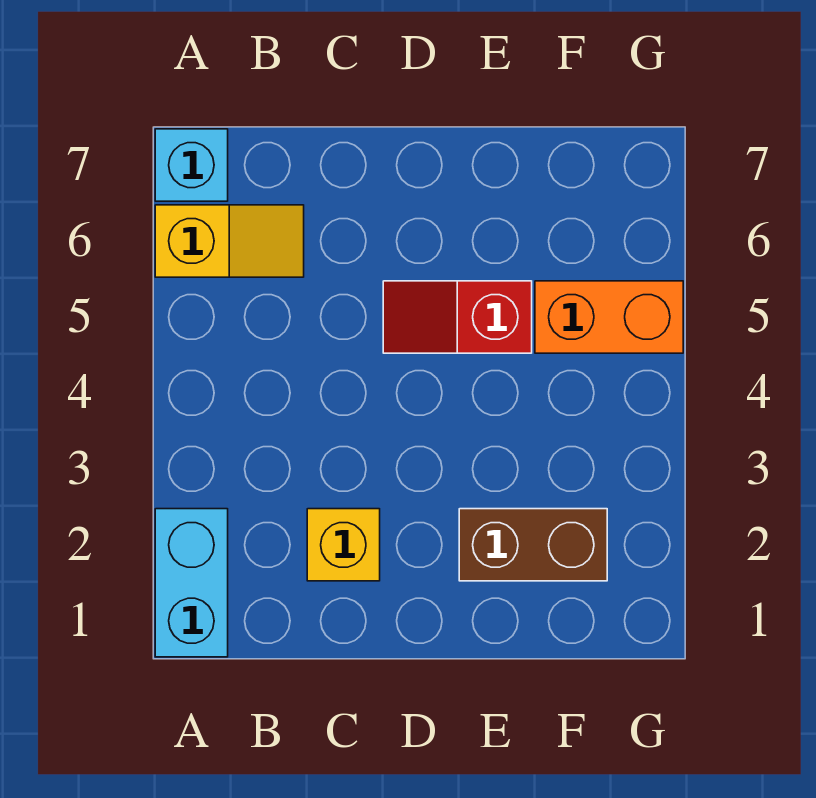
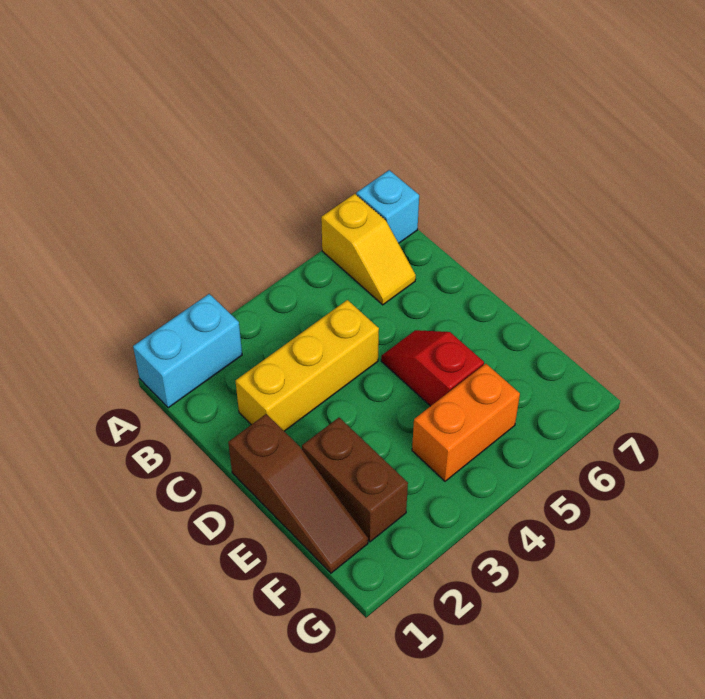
yellow brick C2 level 1 -> yellow brick C2:C4 level 1
none -> brown slope D1:F1 level 1 top D
orange brick F5:G5 level 1 -> orange brick F4:F5 level 1

